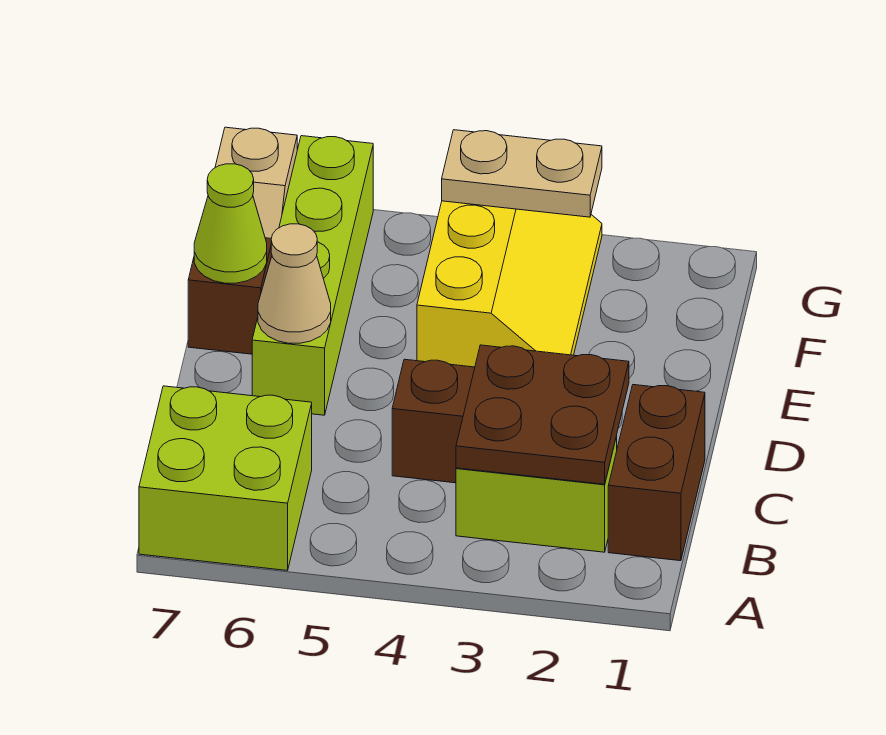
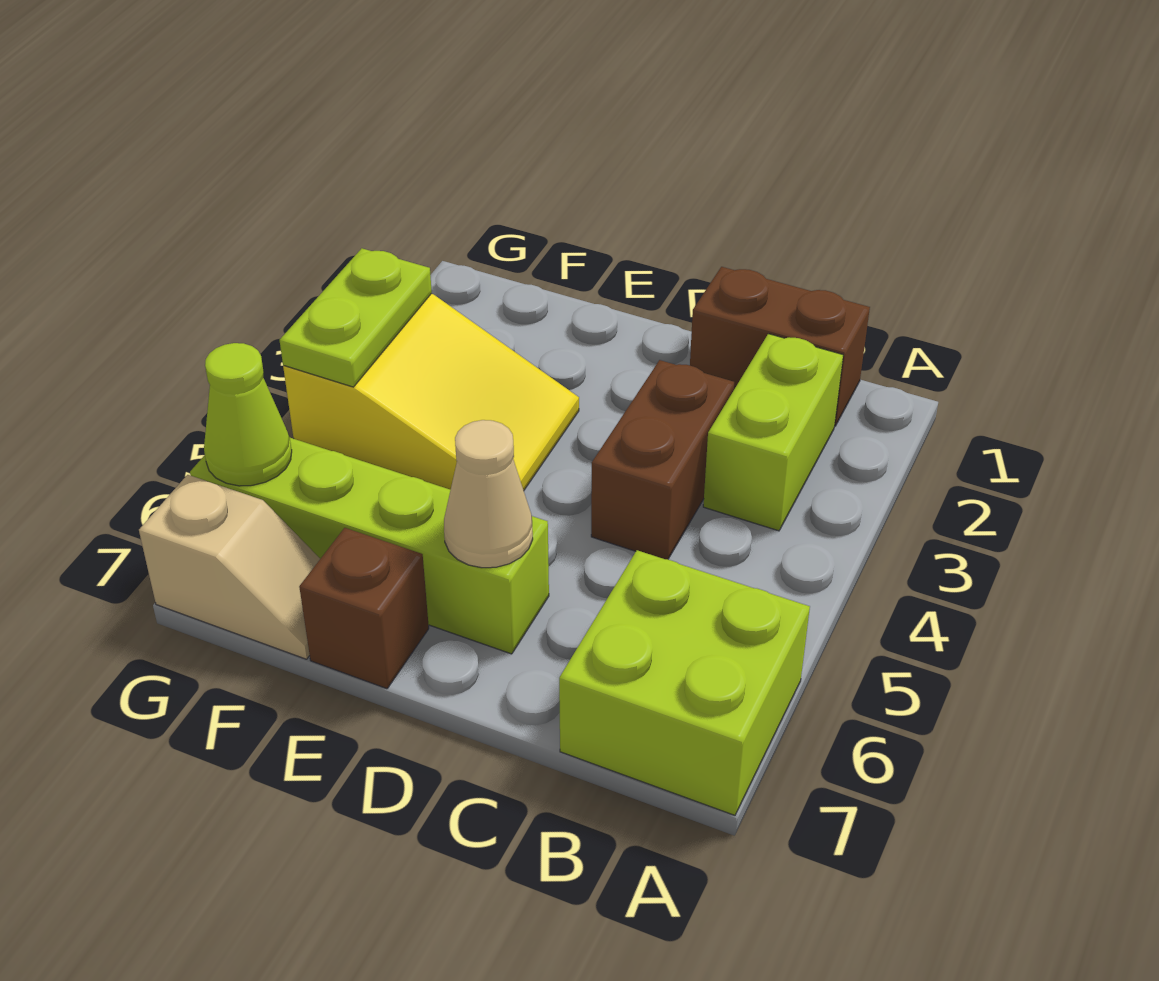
brown plate B2:C3 level 2 -> none
yellow slope E3:G4 level 1 top 4 -> yellow slope E3:G4 level 1 top G
lime cone E7 level 2 -> lime cone G6 level 2
tan plate G3:G4 level 2 -> lime plate G3:G4 level 2

